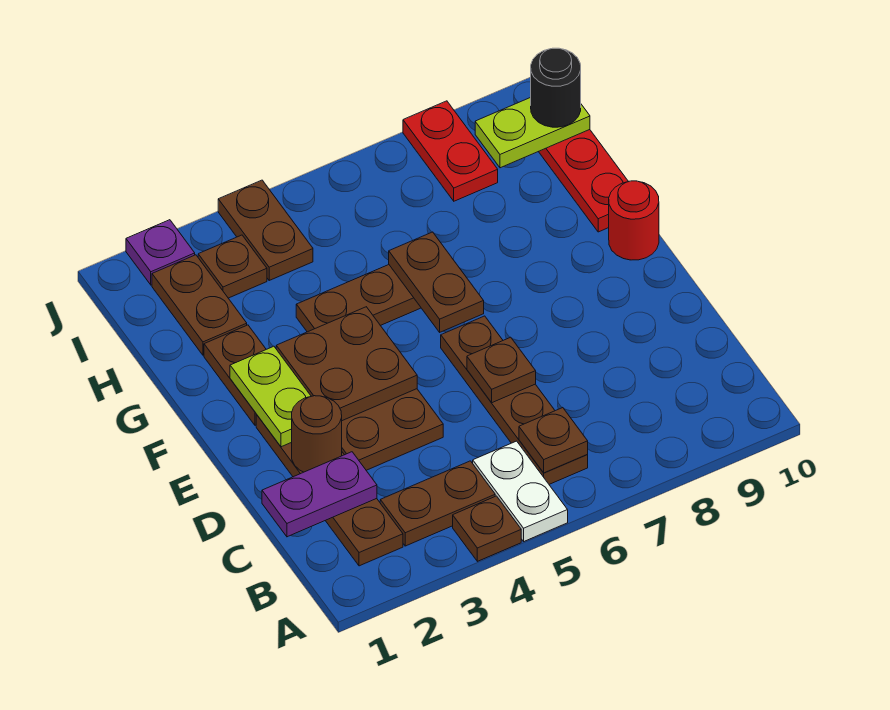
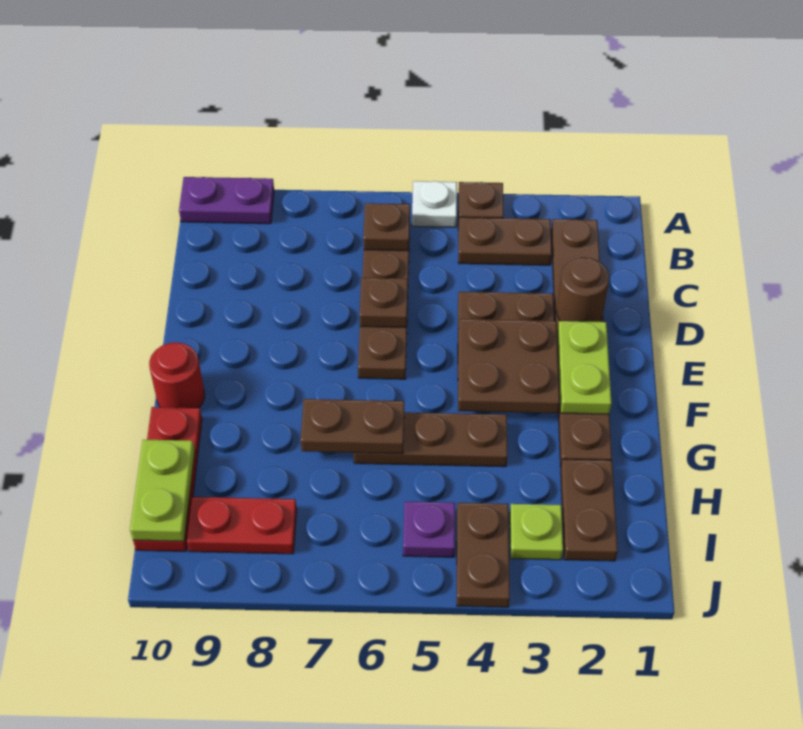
white plate A5:B5 level 1 -> white plate A5 level 1
purple plate C1:C2 level 2 -> purple plate A9:A10 level 1
brown plate F6:G6 level 2 -> brown plate G6:G7 level 2
brown plate I3 level 1 -> lime plate I3 level 1
red plate I8:J8 level 1 -> red plate I8:I9 level 1
lime plate I9:I10 level 2 -> lime plate H10:I10 level 2
black round brick I10 level 3 -> none
purple plate J2 level 1 -> purple plate I5 level 1

